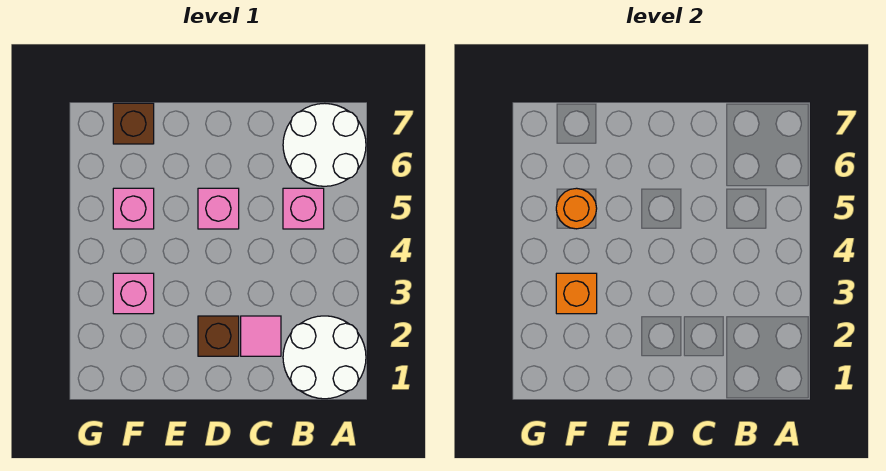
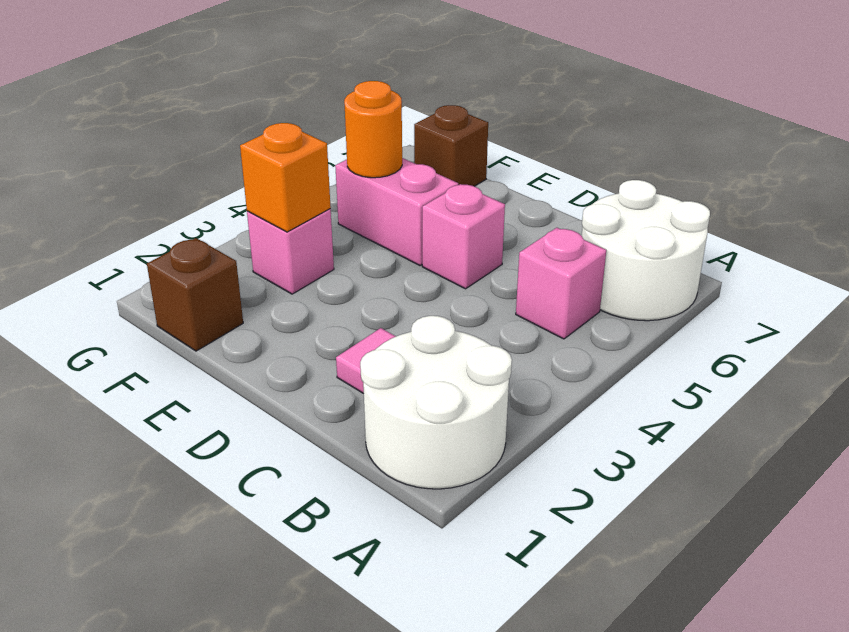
brown brick D2 level 1 -> brown brick F1 level 1
pink brick F5 level 1 -> pink brick E5:F5 level 1

